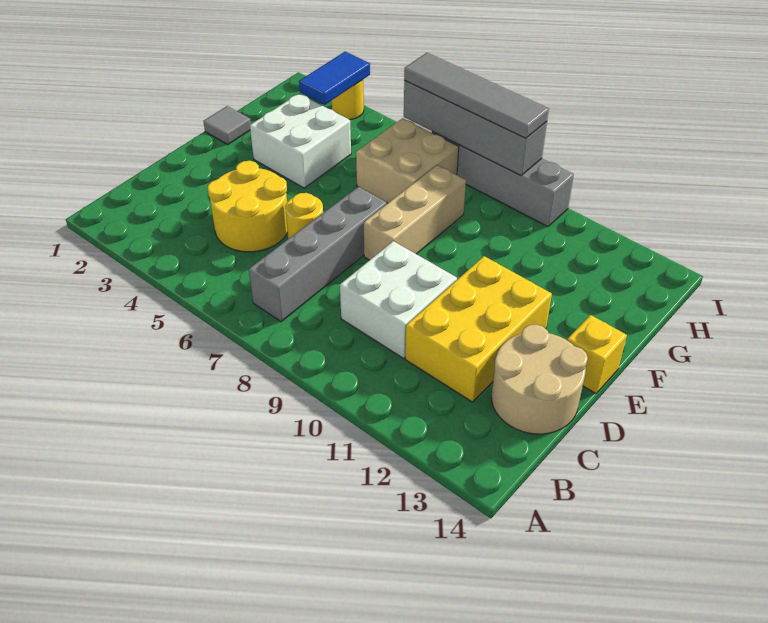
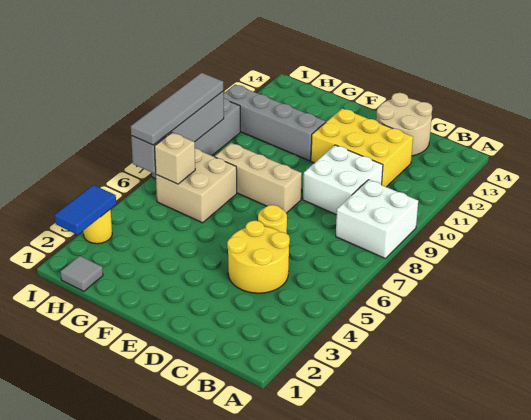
grey brick B7:E7 level 1 -> grey brick F11:I11 level 1
yellow brick E14 level 1 -> none
grey tile F1 level 1 -> grey tile H1 level 1
white brick F3:G4 level 1 -> white brick A8:B9 level 1
blue tile H3:I3 level 2 -> blue tile I2:I3 level 2
none -> tan brick H6 level 2

